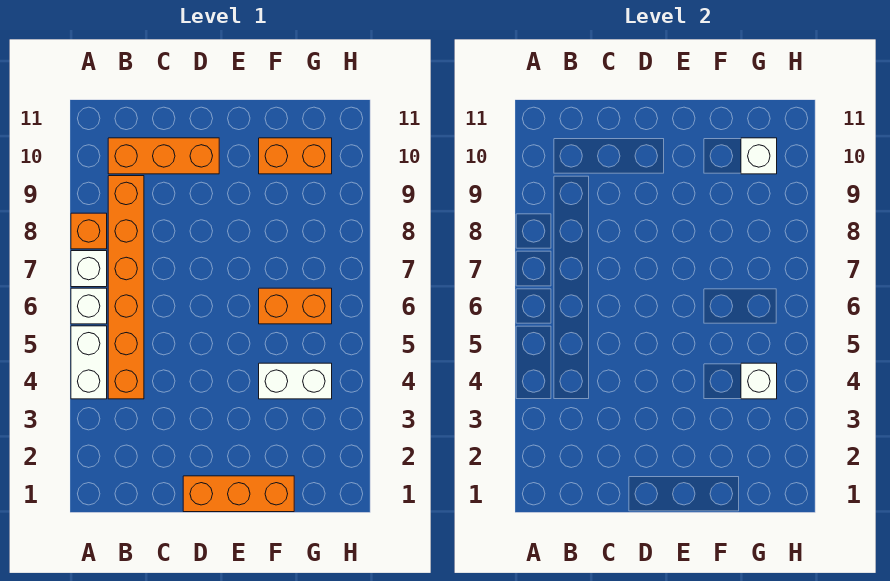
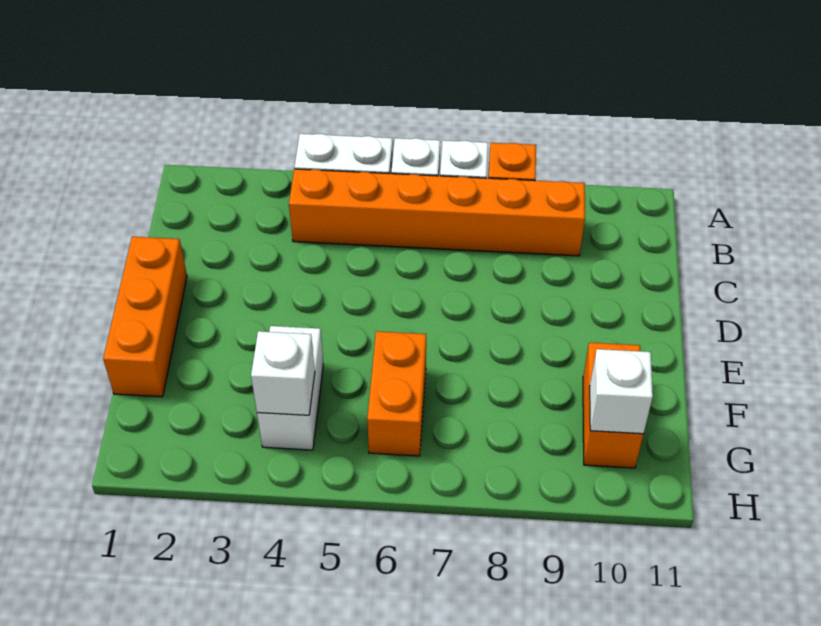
orange brick B10:D10 level 1 -> none

